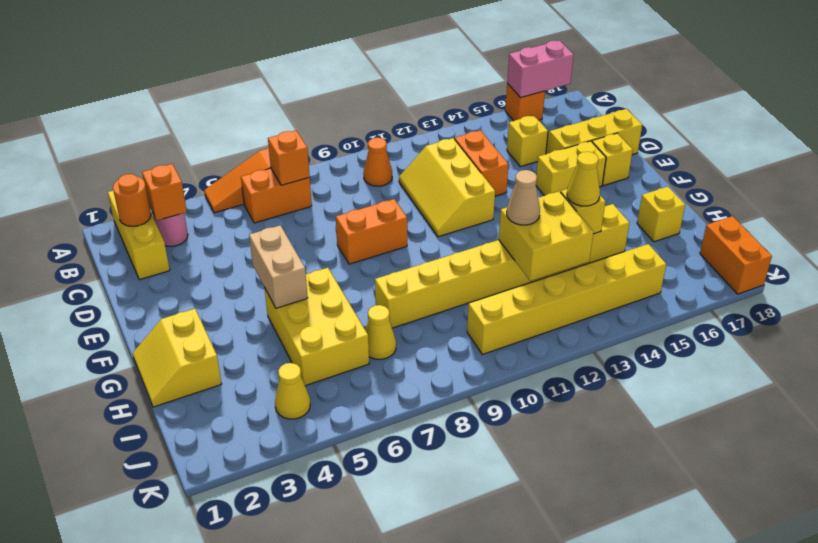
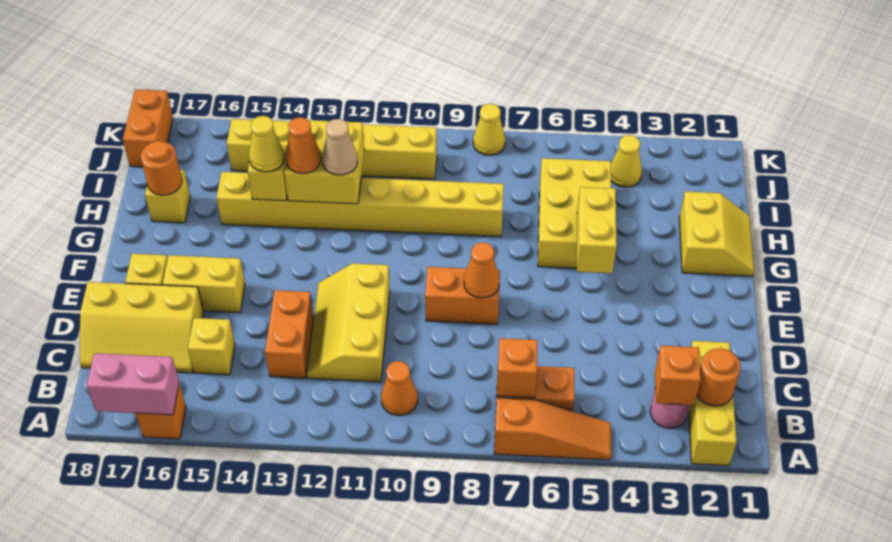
yellow slope C11:E12 level 1 top 12 -> yellow slope C11:E12 level 1 top 11
none -> orange cone E8 level 2
tan brick F5:G5 level 2 -> yellow brick F5:G5 level 2
none -> orange cone H13 level 3
none -> orange round brick H17 level 2
yellow cone I7 level 1 -> yellow cone K8 level 1

